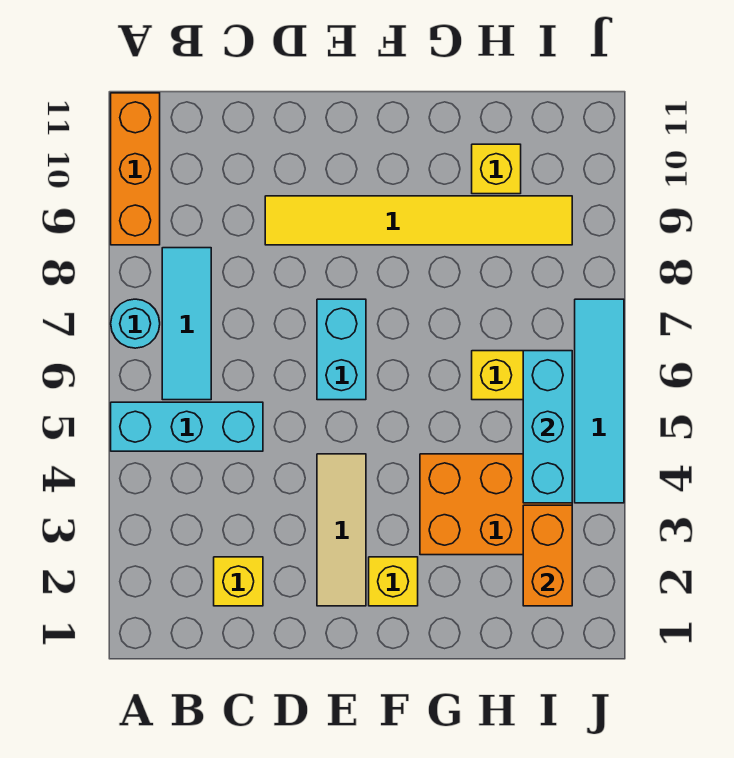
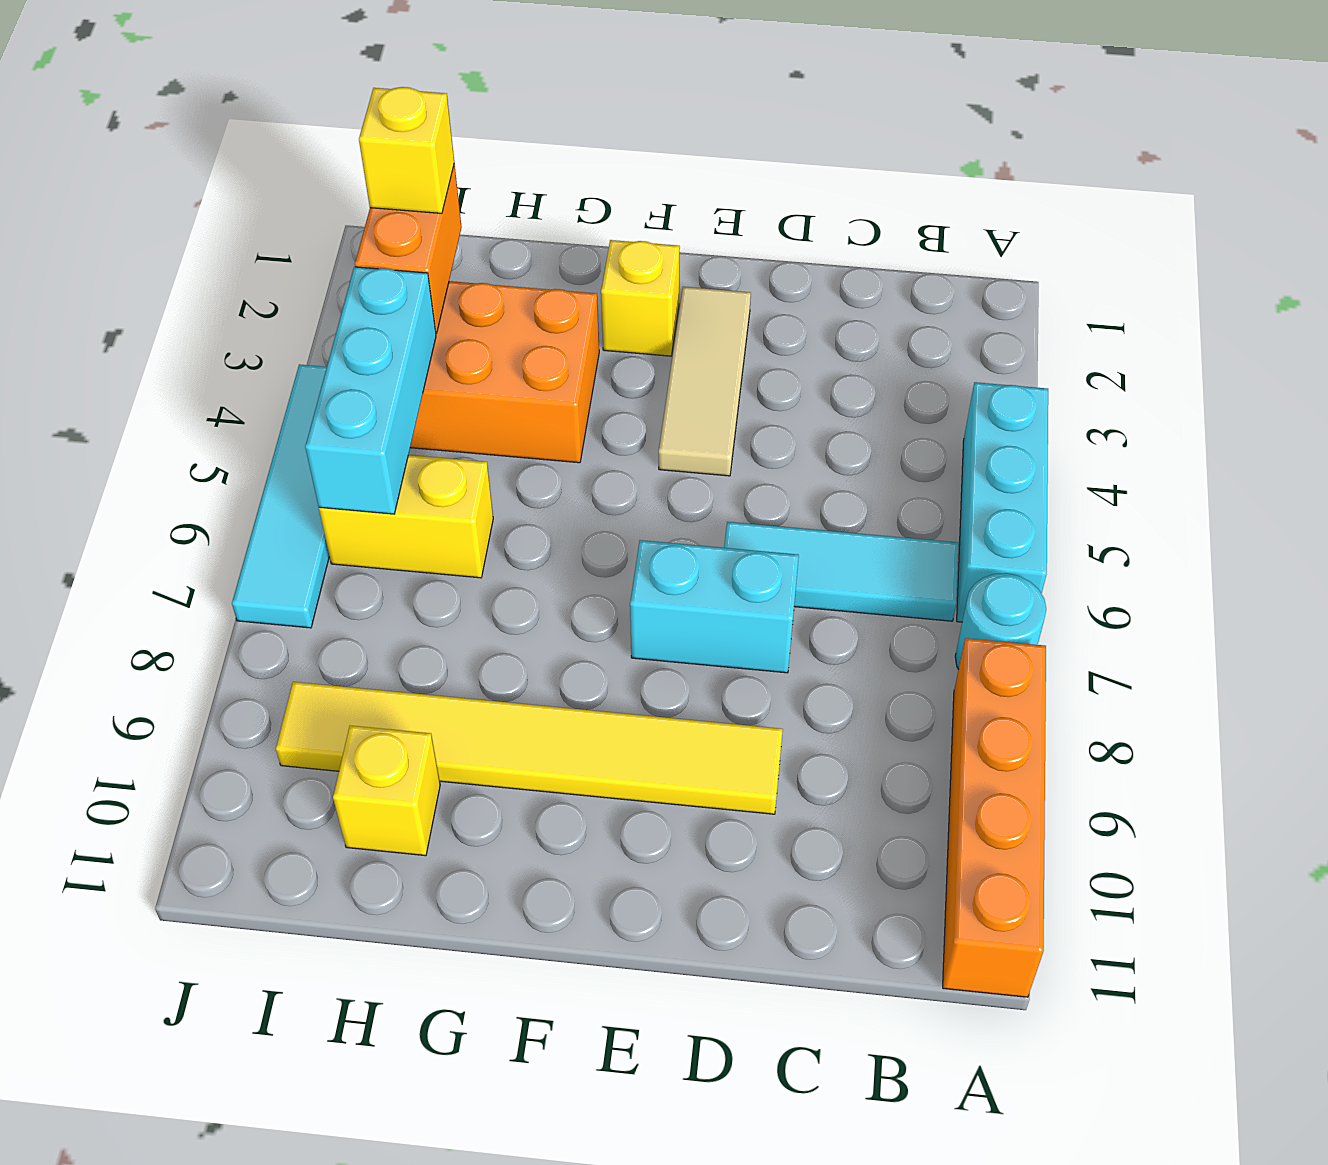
cyan brick A5:C5 level 1 -> cyan brick A4:A6 level 1
orange brick A9:A11 level 1 -> orange brick A8:A11 level 1
cyan tile B6:B8 level 1 -> cyan tile B6:D6 level 1
yellow brick C2 level 1 -> yellow brick I2 level 3
cyan brick E6:E7 level 1 -> cyan brick D7:E7 level 1

